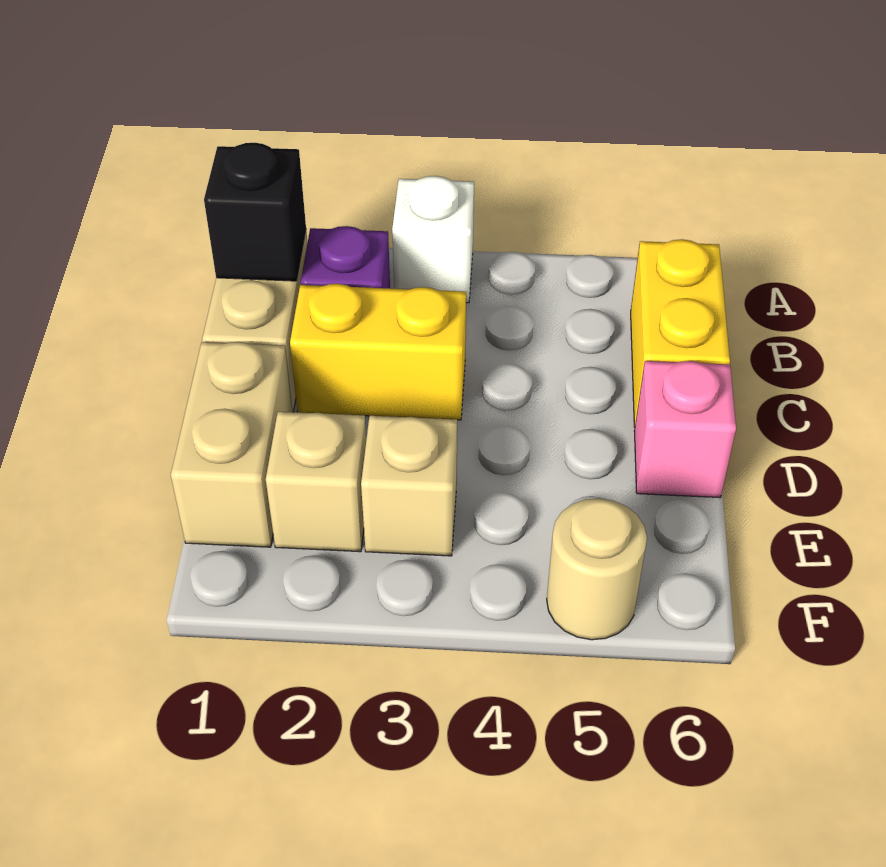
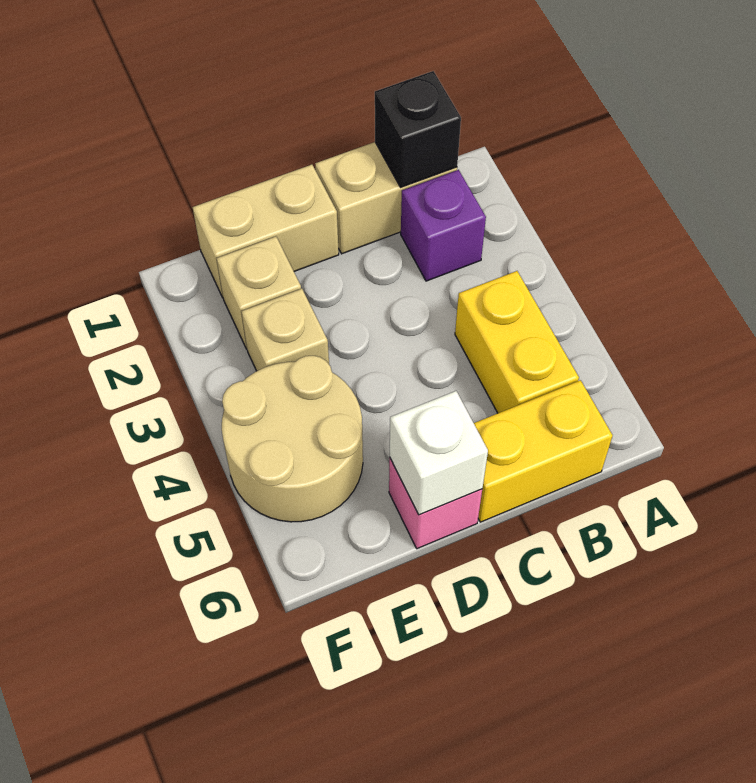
white brick A3 level 1 -> white brick D6 level 2
yellow brick C2:C3 level 1 -> yellow brick B4:B5 level 1
tan round brick F5 level 1 -> tan round brick E4:F5 level 1

